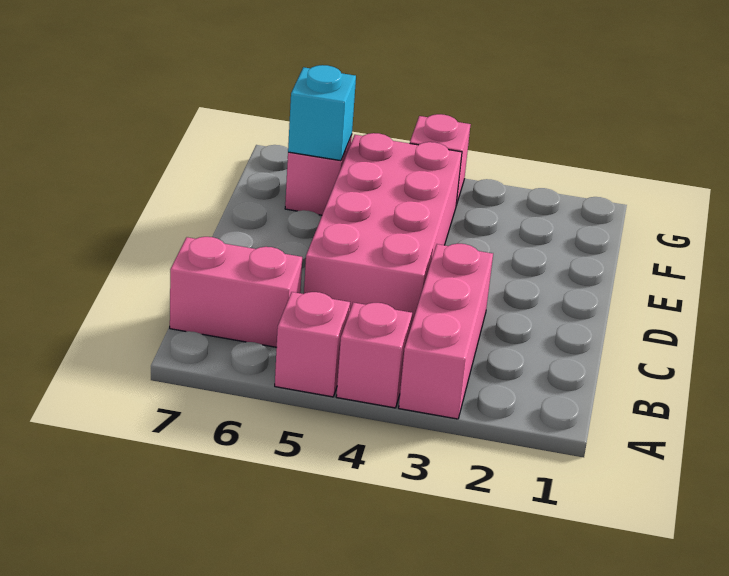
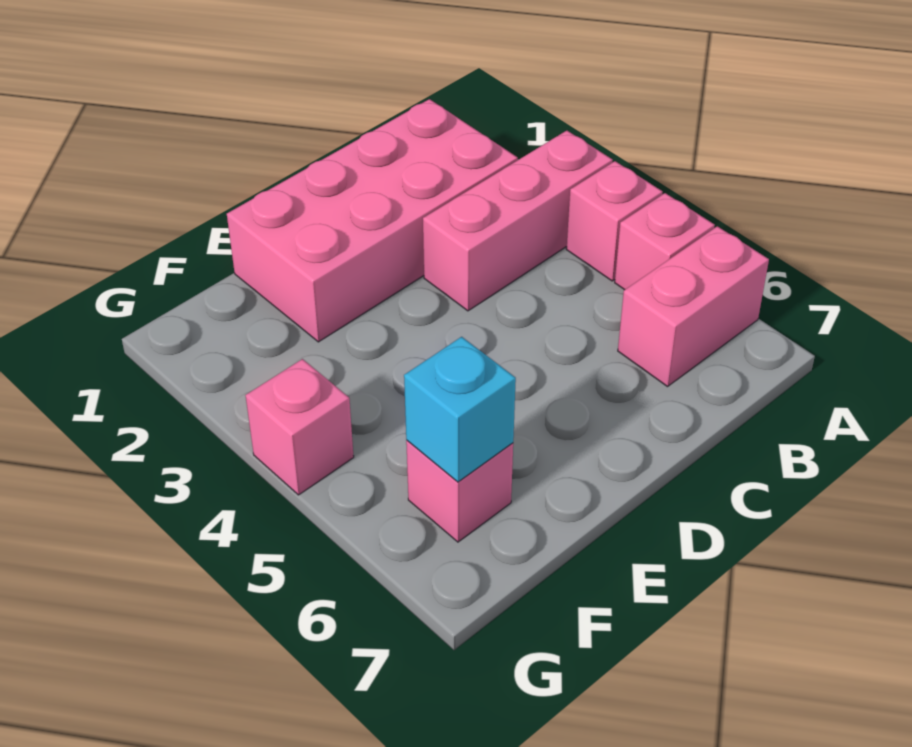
pink brick B6:B7 level 1 -> pink brick A6:B6 level 1
pink brick C4:F5 level 1 -> pink brick B1:E2 level 1

